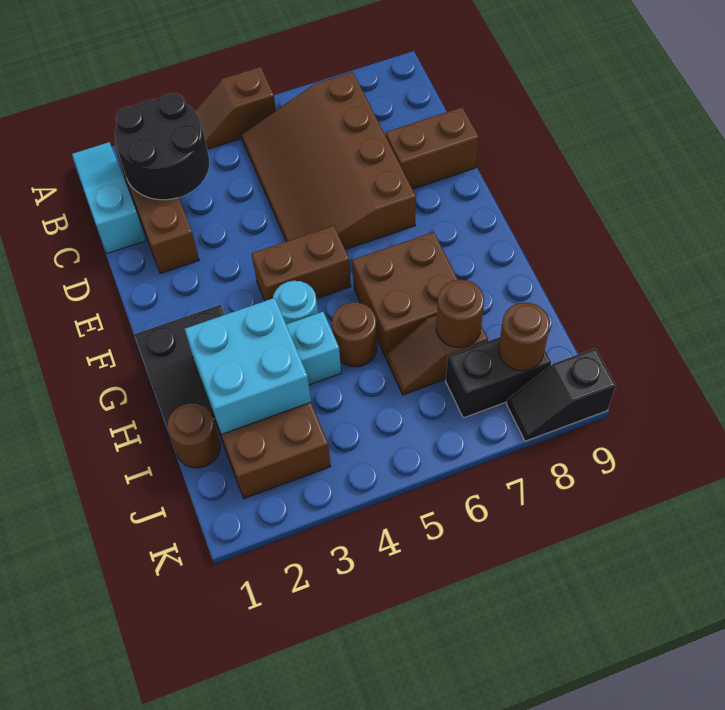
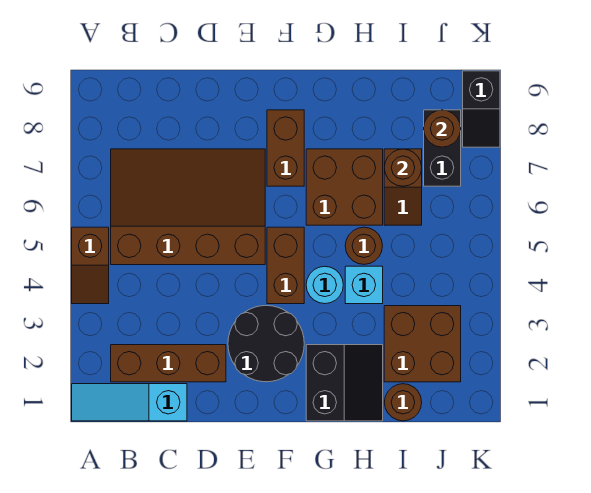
black round brick B2:C3 level 2 -> black round brick E2:F3 level 1
brown slope B5:E7 level 1 top 7 -> brown slope B5:E7 level 1 top 5
brown brick D8:D9 level 1 -> brown brick F7:F8 level 1
cyan brick H2:I3 level 2 -> none

